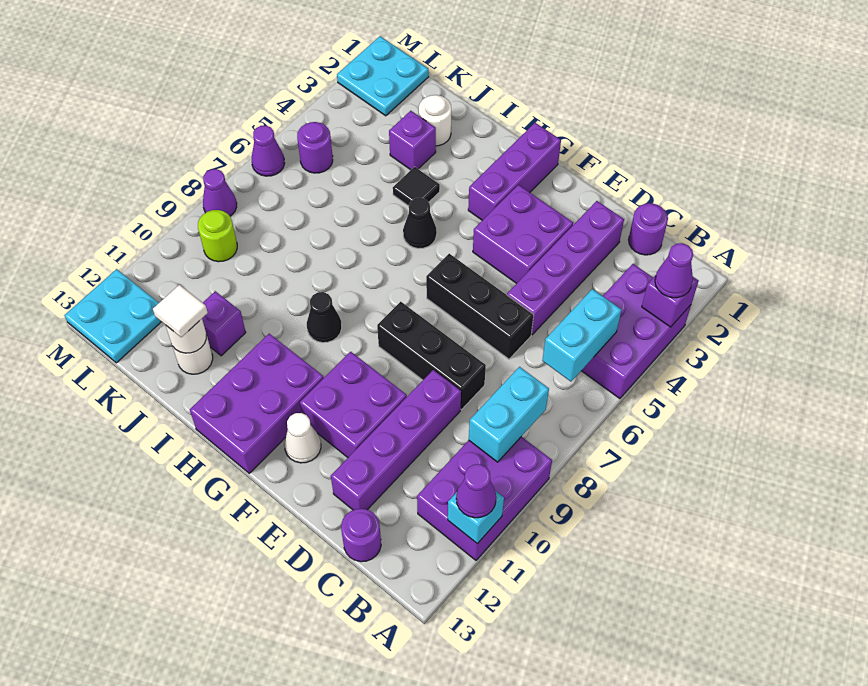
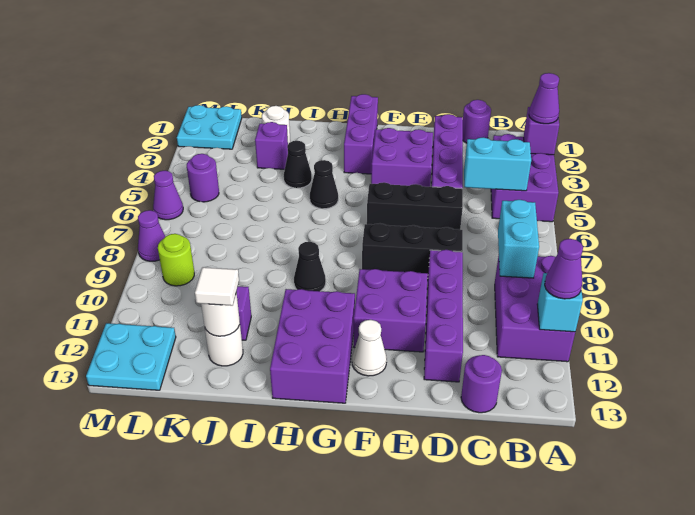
cyan brick B5:B6 level 2 -> cyan brick B5:C5 level 2
black tile I4 level 1 -> black cone I4 level 1

